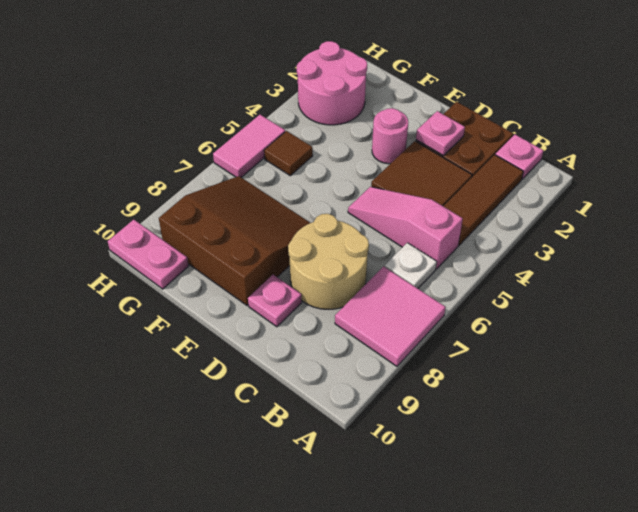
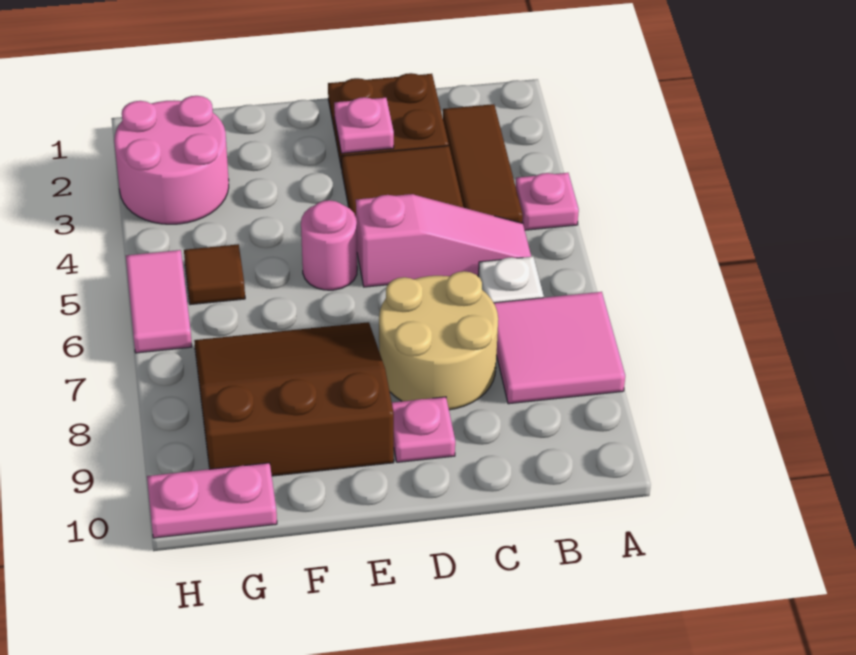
pink plate B1 level 1 -> pink plate A4 level 1
pink slope B5:D5 level 1 top B -> pink slope B5:D5 level 1 top D
pink round brick E3 level 1 -> pink round brick E5 level 1

